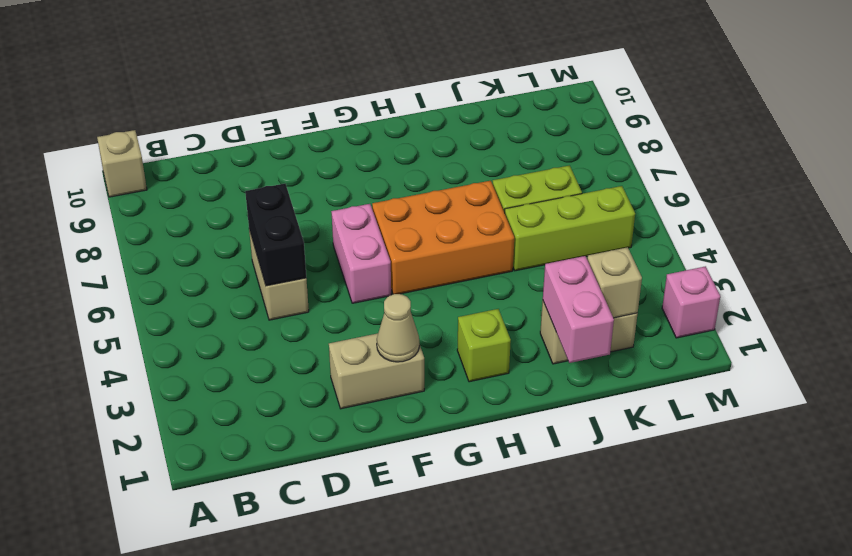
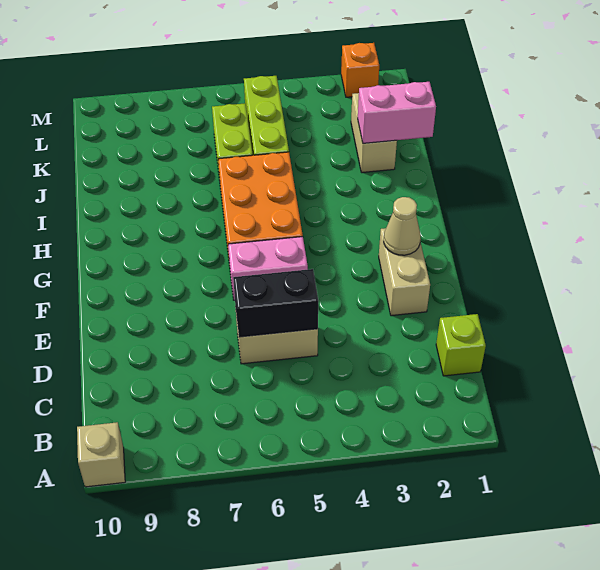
lime brick H2 level 1 -> lime brick C1 level 1
tan brick K2 level 2 -> none
pink brick M2 level 1 -> orange brick M2 level 1

